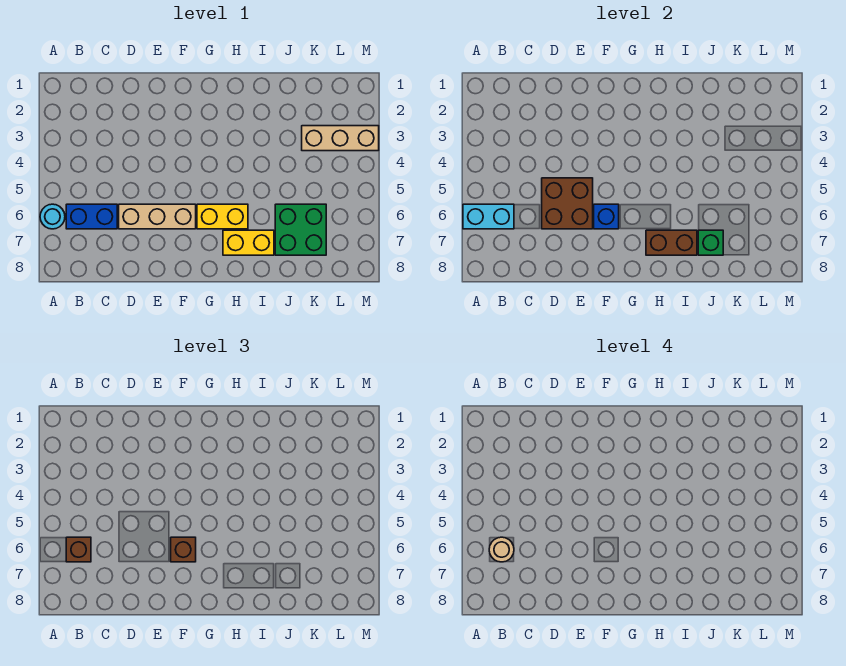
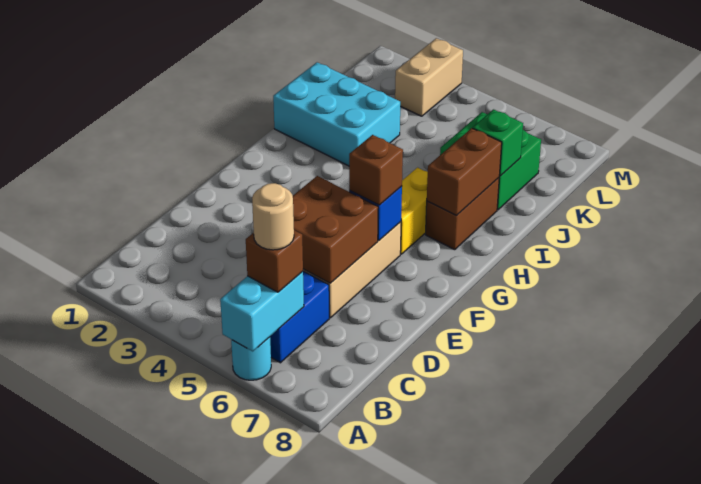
yellow brick H7:I7 level 1 -> brown brick H7:I7 level 1
none -> cyan brick I1:J3 level 1
tan brick K3:M3 level 1 -> tan brick L3:M3 level 1

